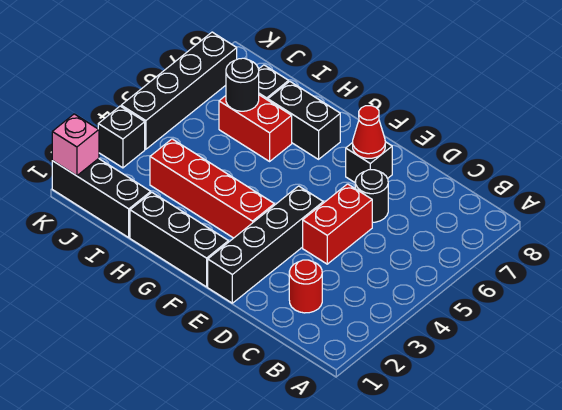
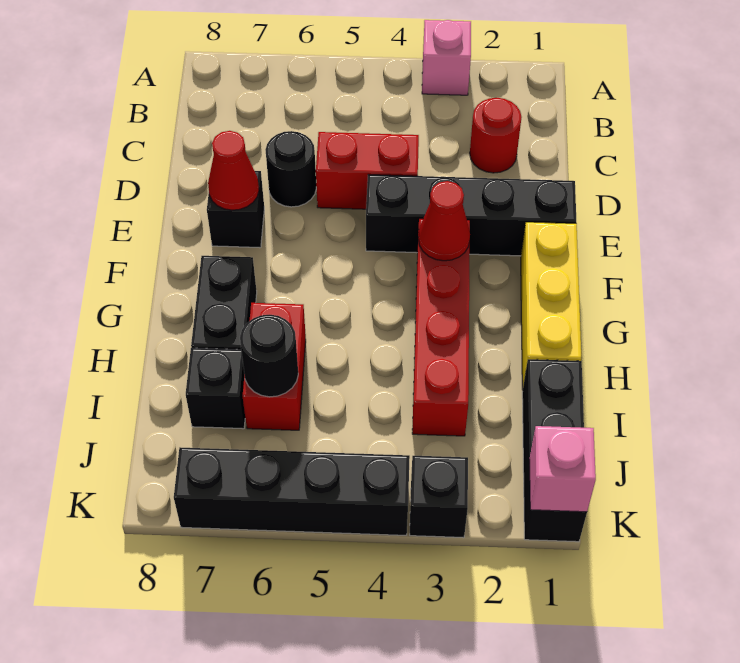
none -> pink brick A3 level 1
black brick F1:H1 level 1 -> yellow brick F1:H1 level 1
none -> red cone F3 level 2

